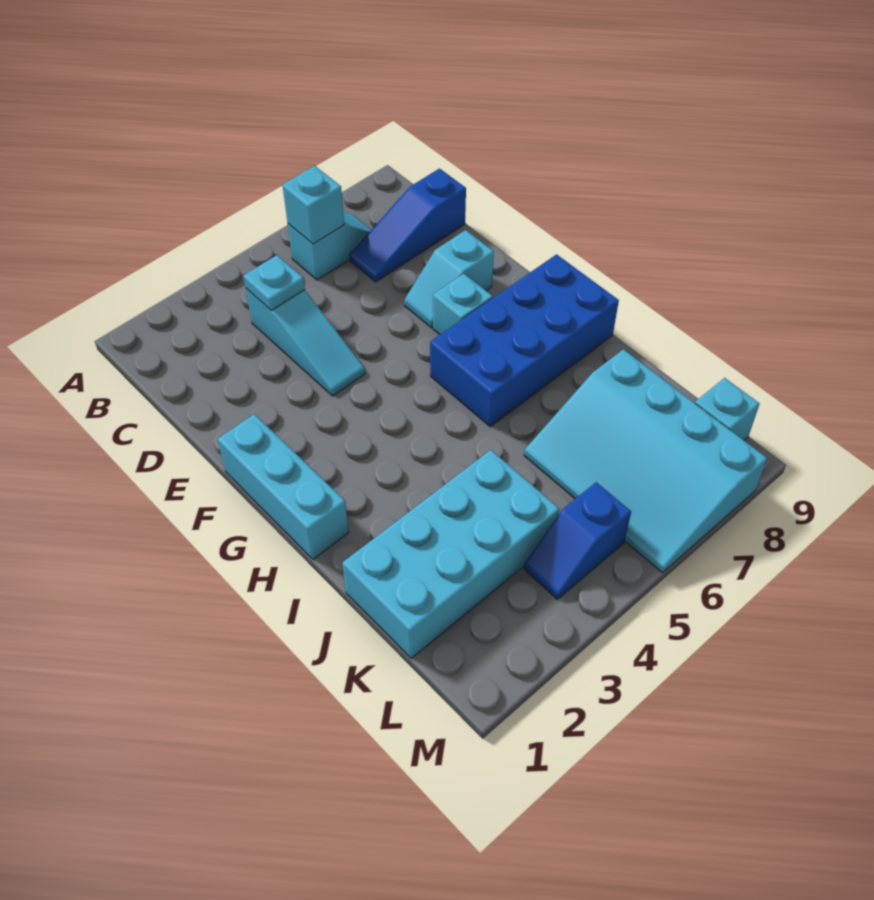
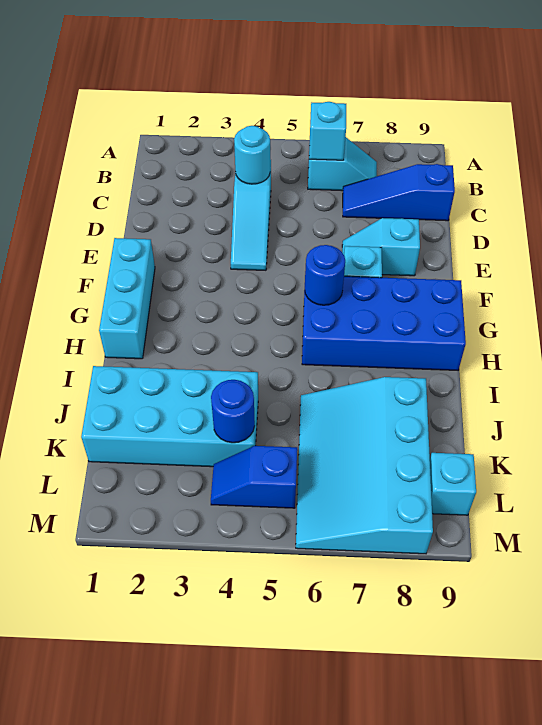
cyan plate C4 level 2 -> cyan round brick C4 level 2
none -> blue round brick G6 level 2
none -> blue round brick K4 level 2

